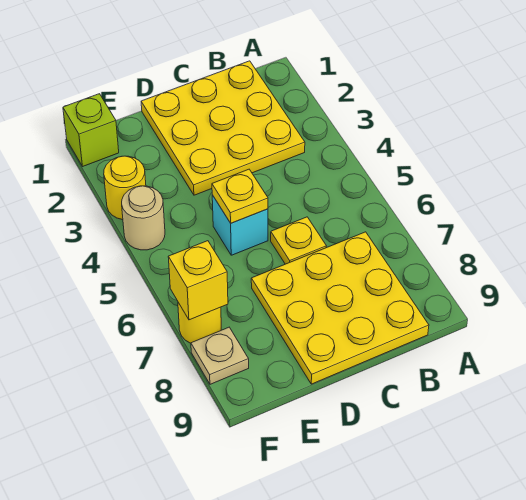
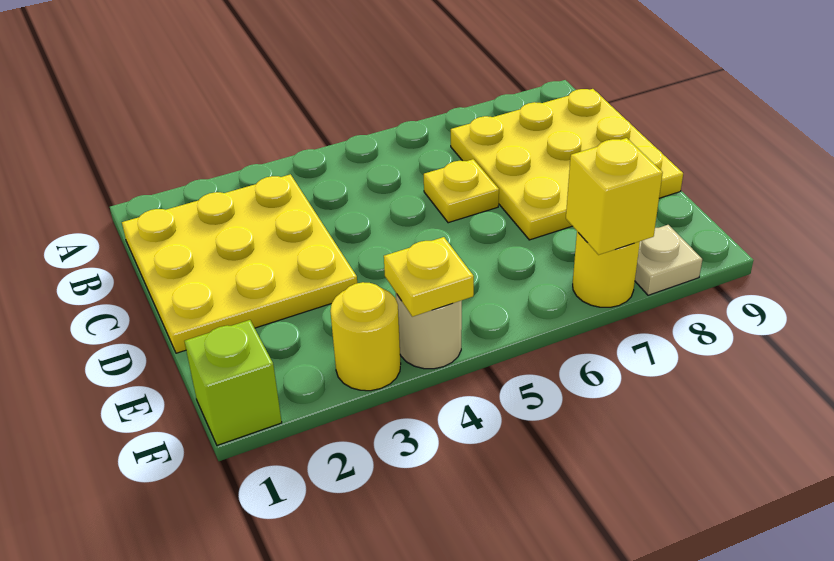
cyan brick D5 level 1 -> none
yellow plate D5 level 2 -> yellow plate F4 level 2

